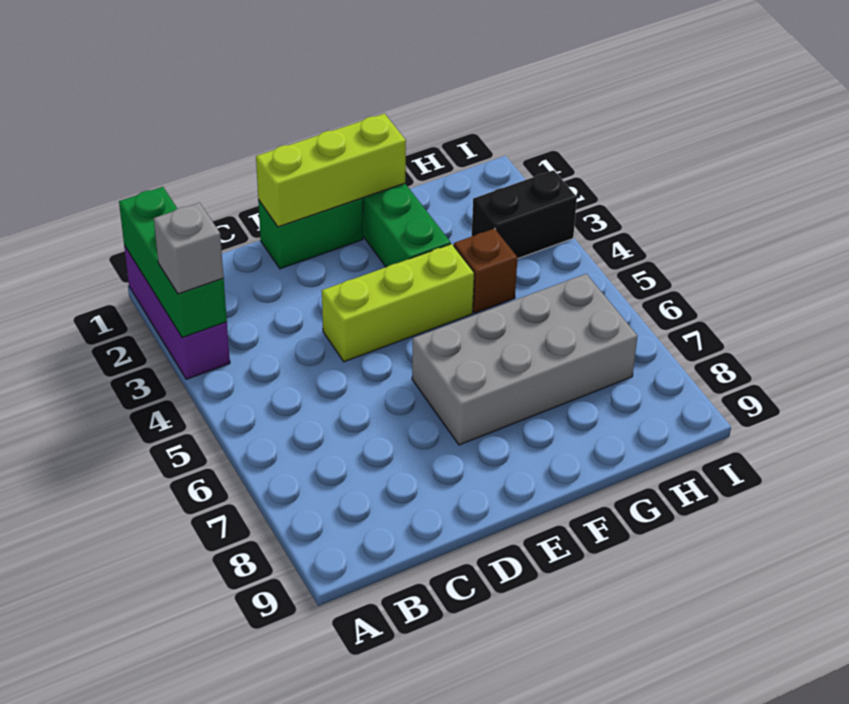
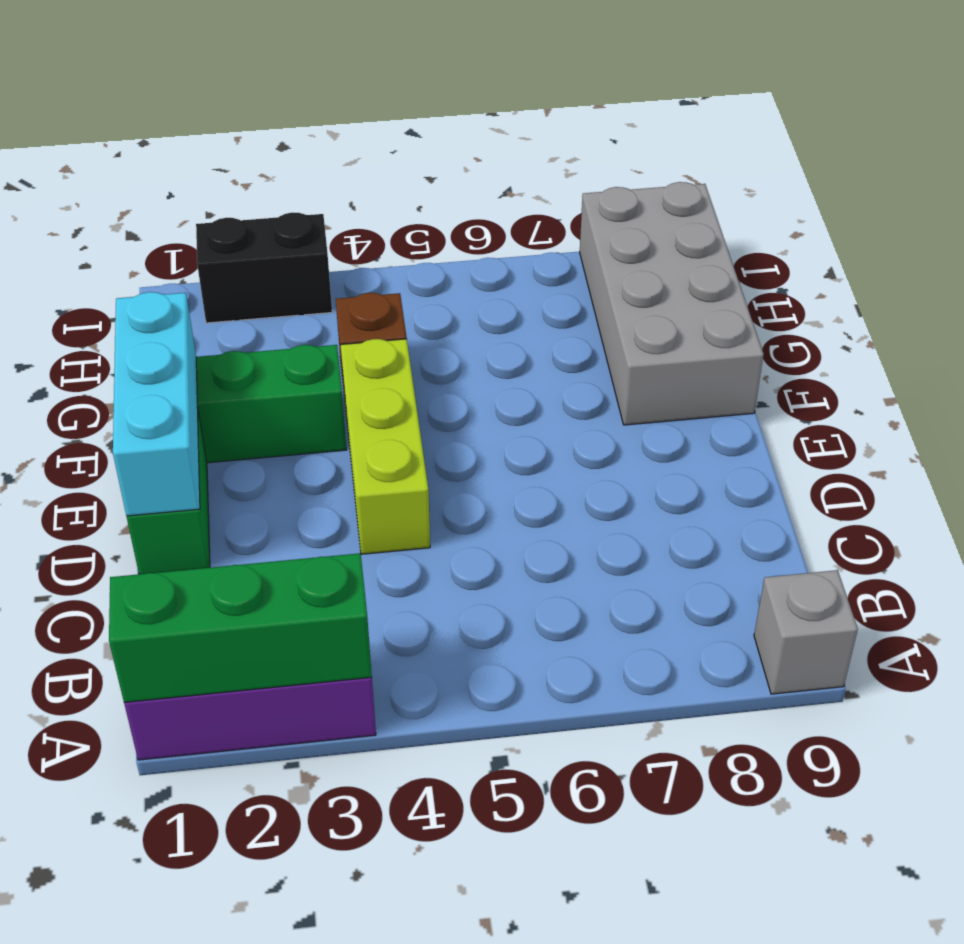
grey brick A3 level 3 -> grey brick A9 level 1
lime brick D1:F1 level 2 -> cyan brick D1:F1 level 2
grey brick E6:H7 level 1 -> grey brick F8:I9 level 1
black brick H3:I3 level 1 -> black brick I2:I3 level 1

